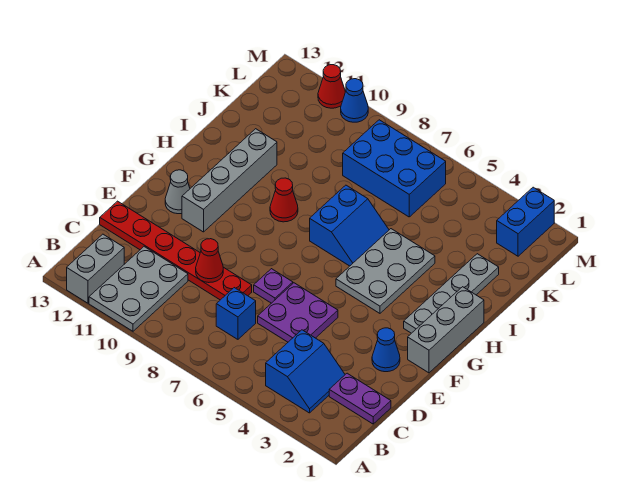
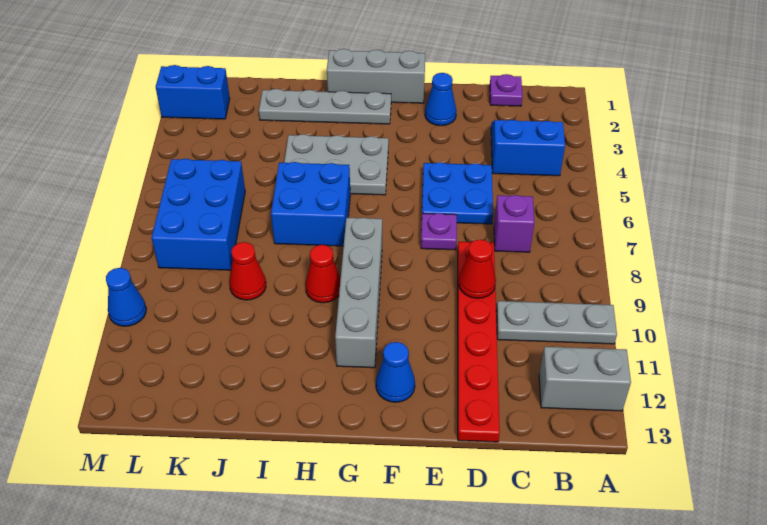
grey plate A10:C11 level 1 -> grey plate A10:C10 level 1
purple plate C1:C2 level 1 -> purple plate C1 level 1
blue brick C7 level 1 -> purple brick C7 level 1
purple plate D5:E6 level 1 -> blue plate D5:E6 level 1
grey brick F11:I11 level 1 -> grey brick G8:G11 level 1
grey cone F12 level 1 -> blue cone F12 level 1
blue slope H6:I7 level 1 top 7 -> blue brick H6:I7 level 1
red cone M11 level 1 -> red cone J9 level 1

